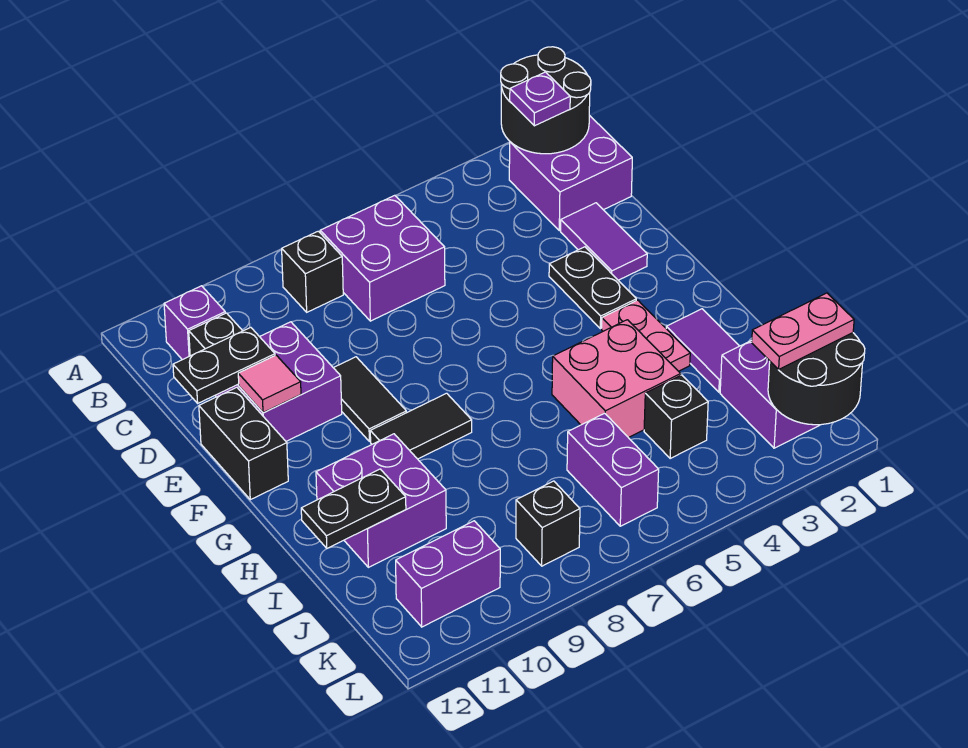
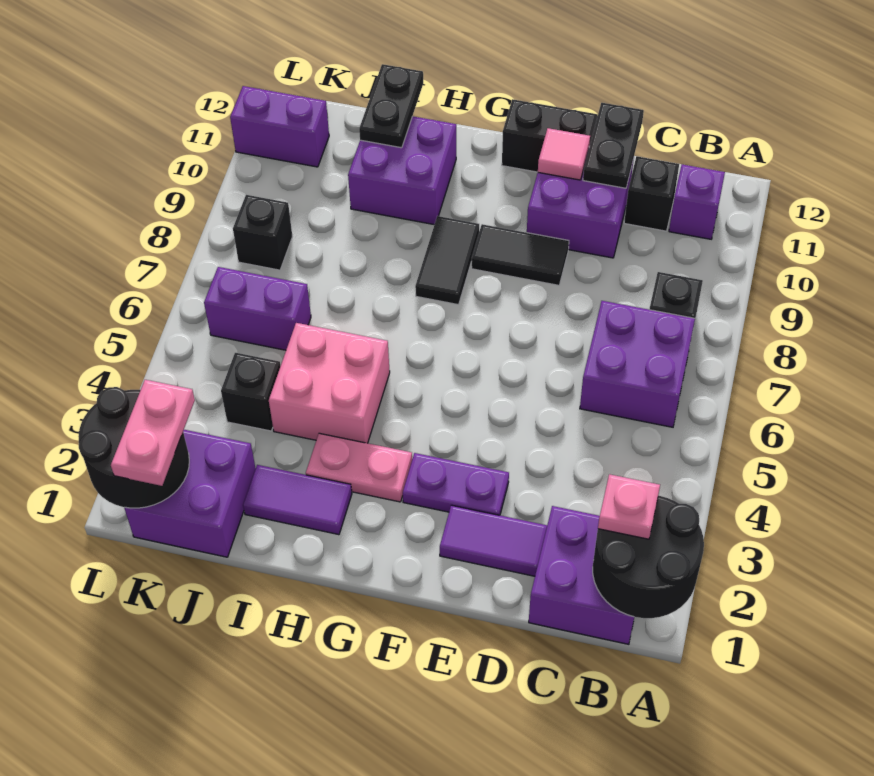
purple plate B2 level 3 -> pink plate B2 level 3
black plate E3:F3 level 1 -> purple plate E3:F3 level 1
purple brick K10:K11 level 1 -> purple brick K11:L11 level 1

